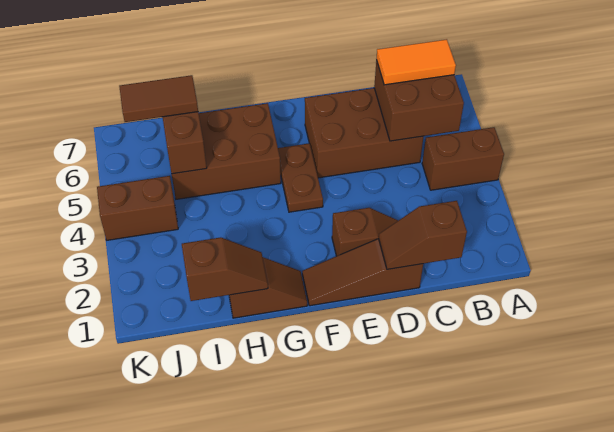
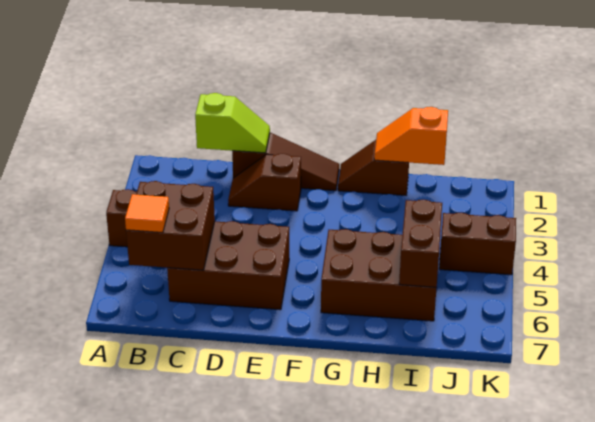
orange tile B6:C6 level 3 -> orange tile B6 level 3
brown slope C1:D1 level 2 top C -> lime slope C1:D1 level 2 top C
brown plate F4:F5 level 1 -> none
brown slope H1:I1 level 2 top I -> orange slope H1:I1 level 2 top I
brown tile I6:J6 level 3 -> none

